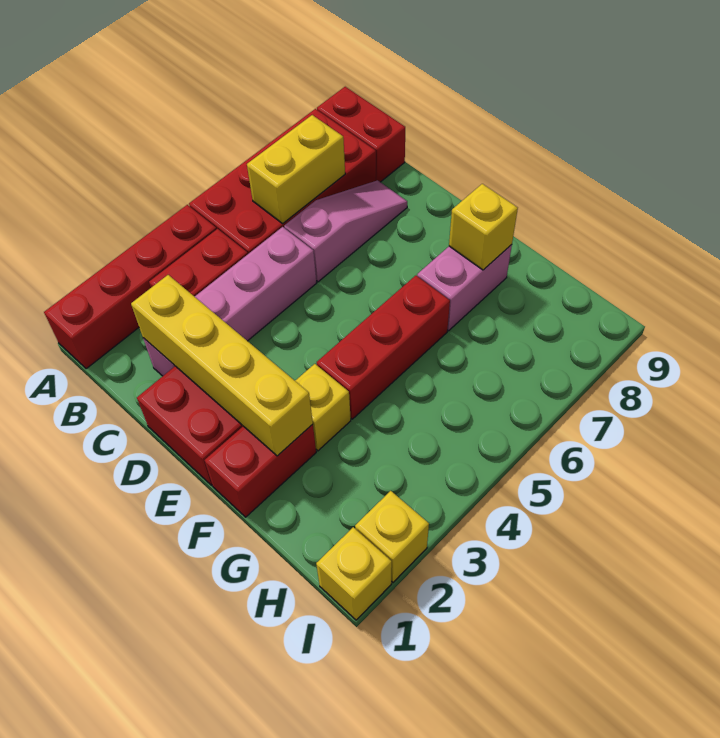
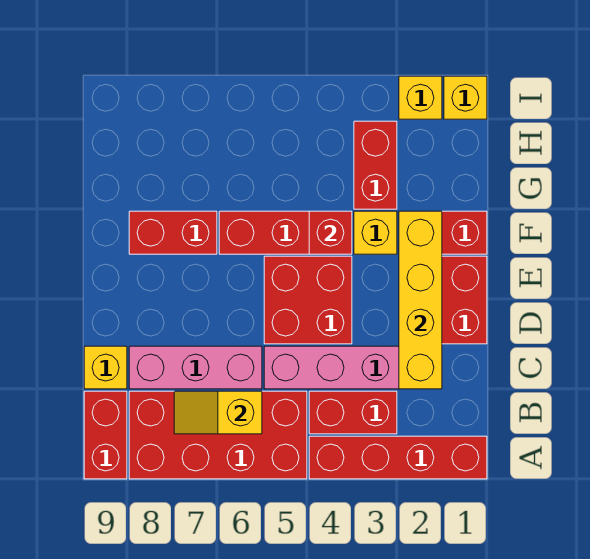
yellow brick B6:B7 level 2 -> yellow slope B6:B7 level 2 top 6
pink slope C6:C8 level 1 top 6 -> pink brick C6:C8 level 1
none -> red brick D4:E5 level 1
none -> red brick F4 level 2
pink brick F7:F8 level 1 -> red brick F7:F8 level 1
yellow brick F8 level 2 -> yellow brick C9 level 1
none -> red brick G3:H3 level 1

